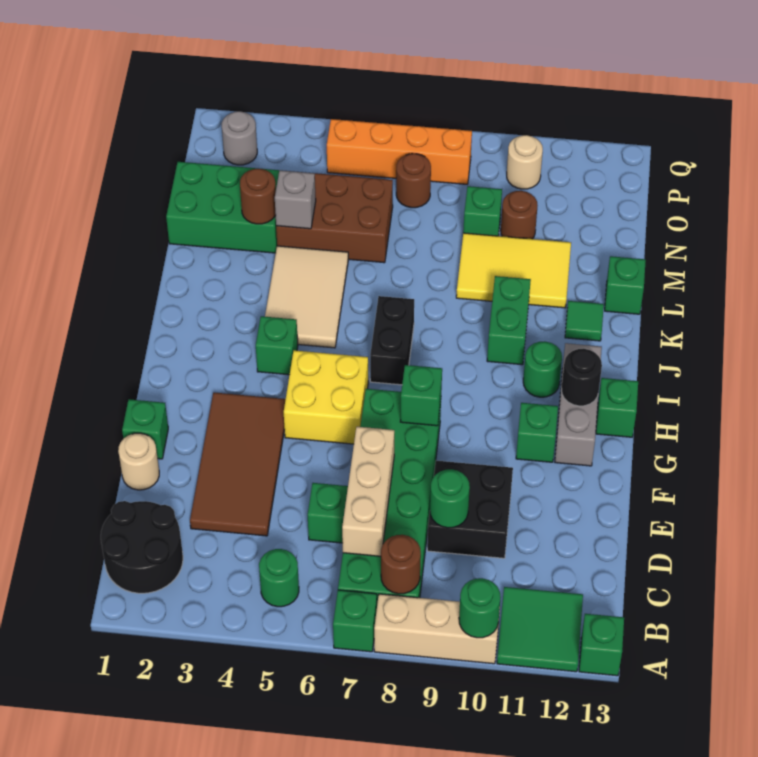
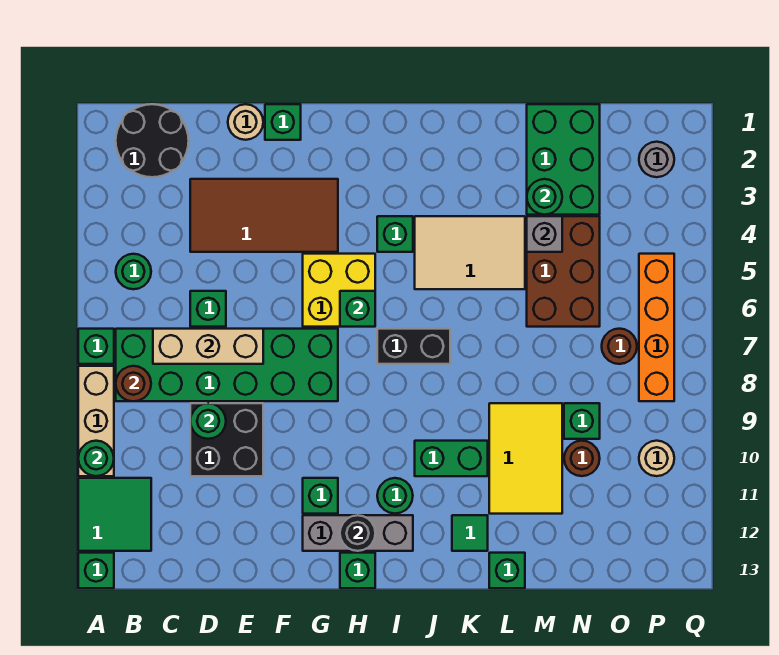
green brick G8 level 2 -> green brick H6 level 2
brown round brick M3 level 2 -> green round brick M3 level 2

